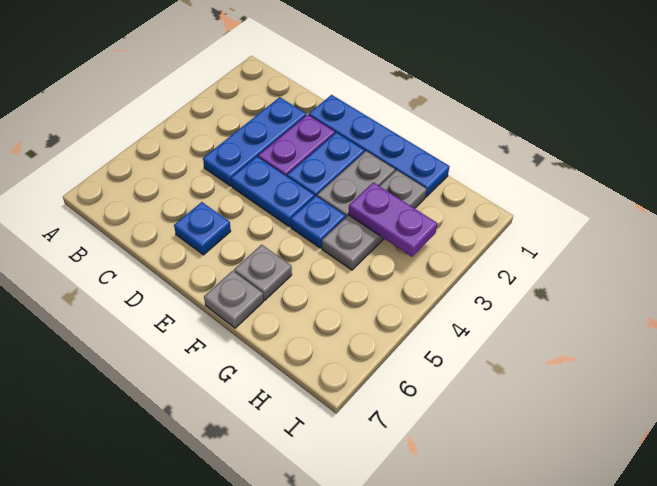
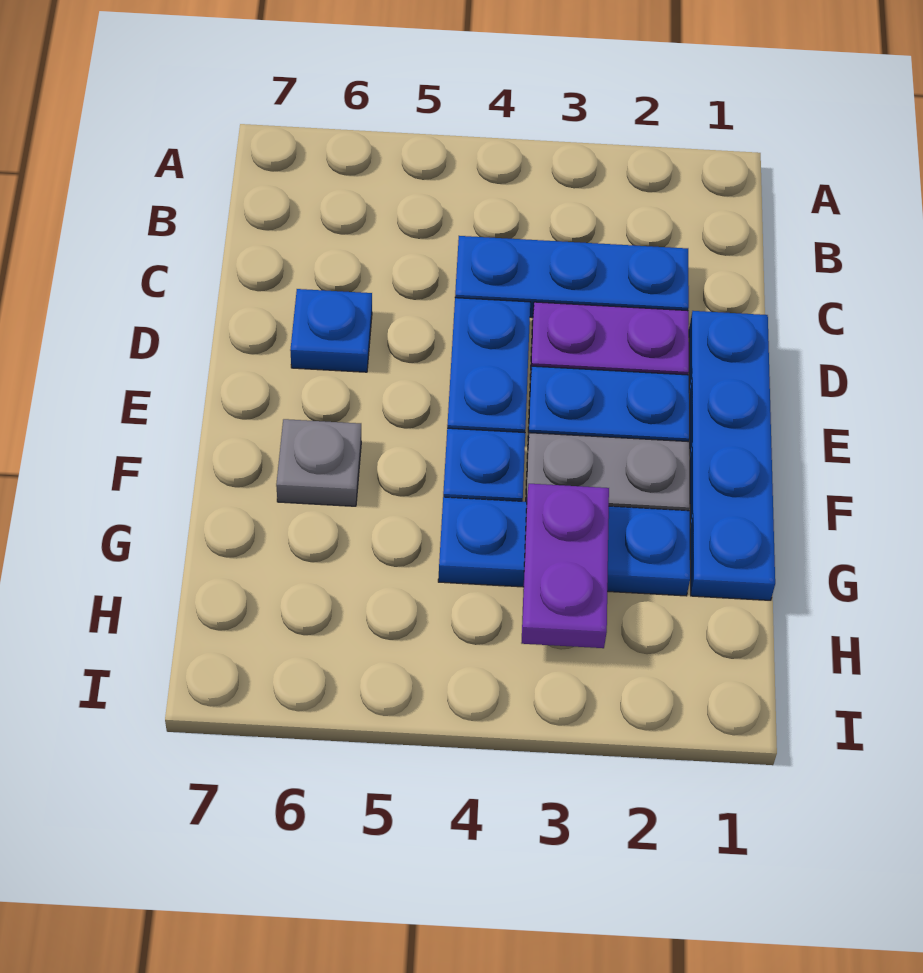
grey plate F7 level 1 -> none
grey plate G2:G4 level 1 -> blue plate G2:G4 level 1

